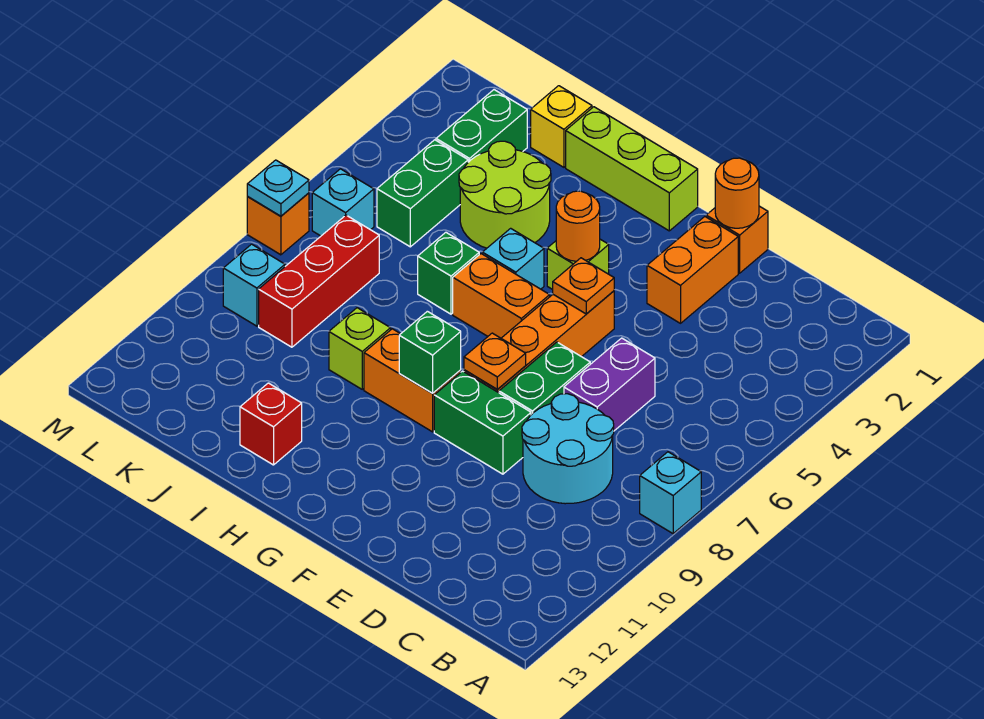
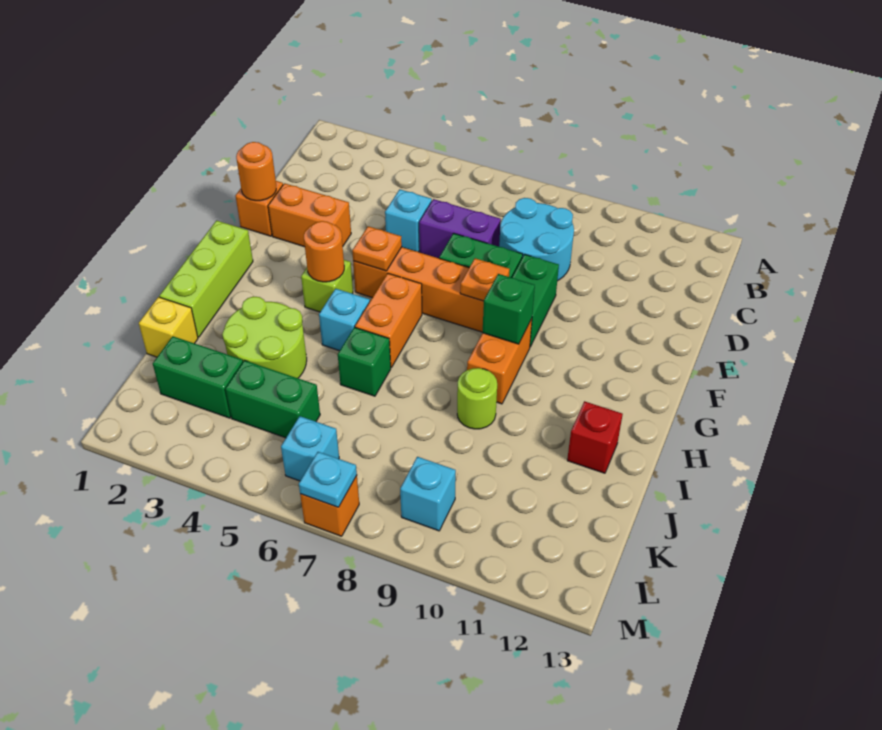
cyan brick A8 level 1 -> cyan brick D5 level 1
lime brick I9 level 1 -> lime round brick I9 level 1
red brick K7:K9 level 1 -> none

